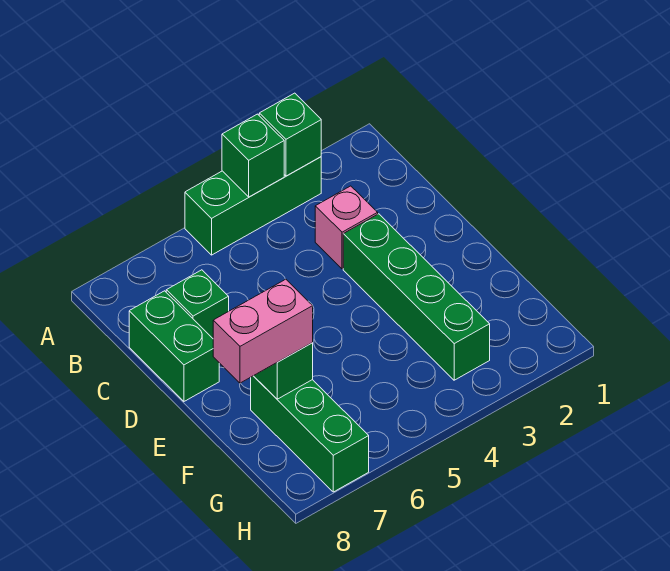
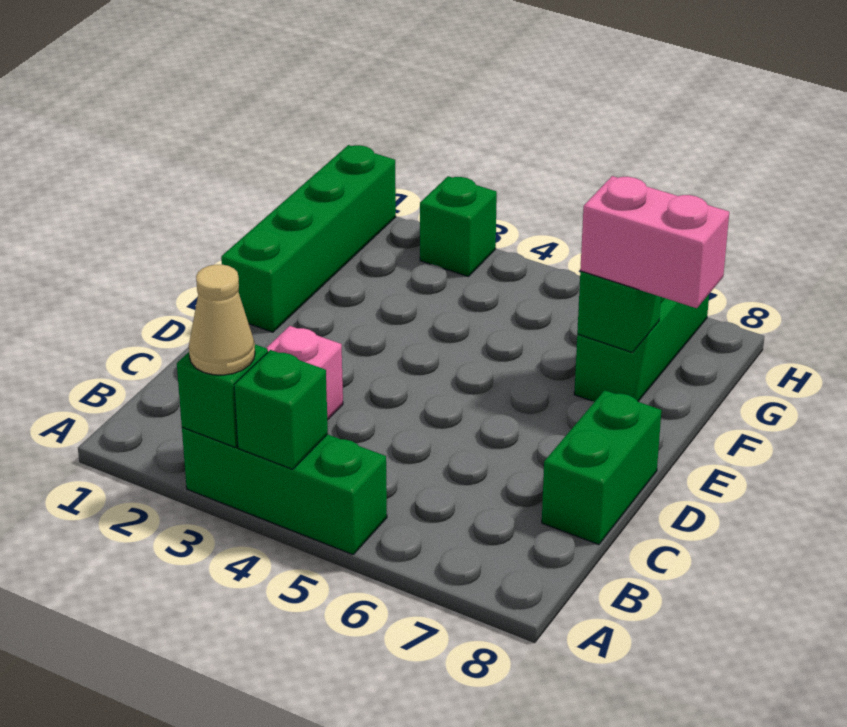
none -> tan cone A3 level 3
green brick C7 level 1 -> green brick H3 level 1
green brick D3:G3 level 1 -> green brick E1:H1 level 1

